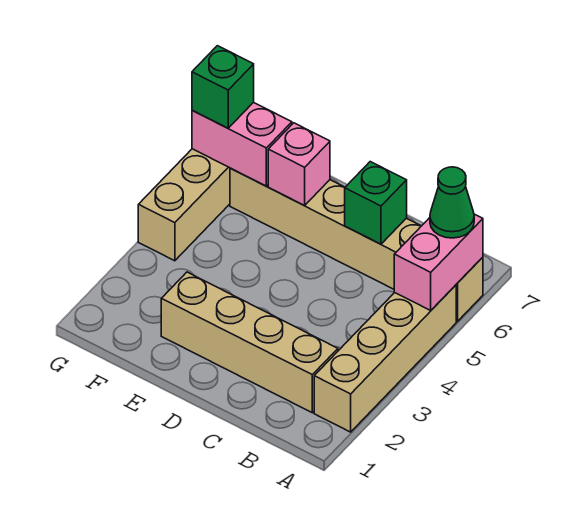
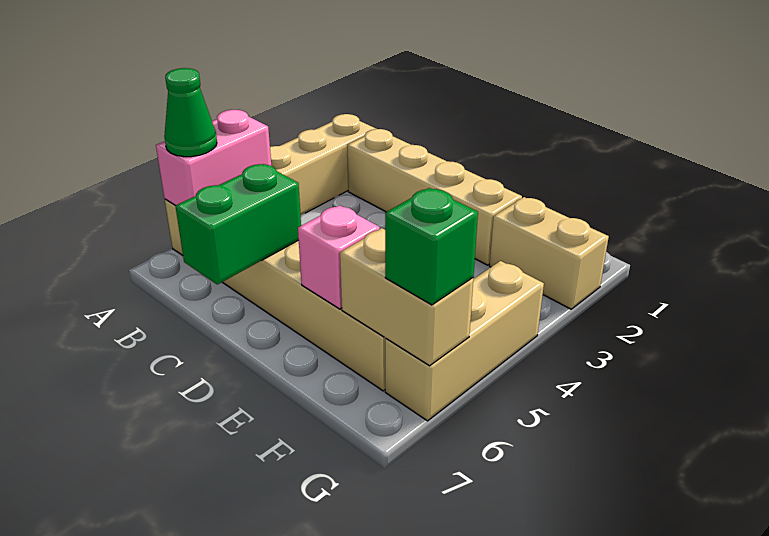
green brick C6 level 2 -> green brick C6:C7 level 2
none -> tan brick F2:G2 level 1
pink brick F6:G6 level 2 -> tan brick F6:G6 level 2

